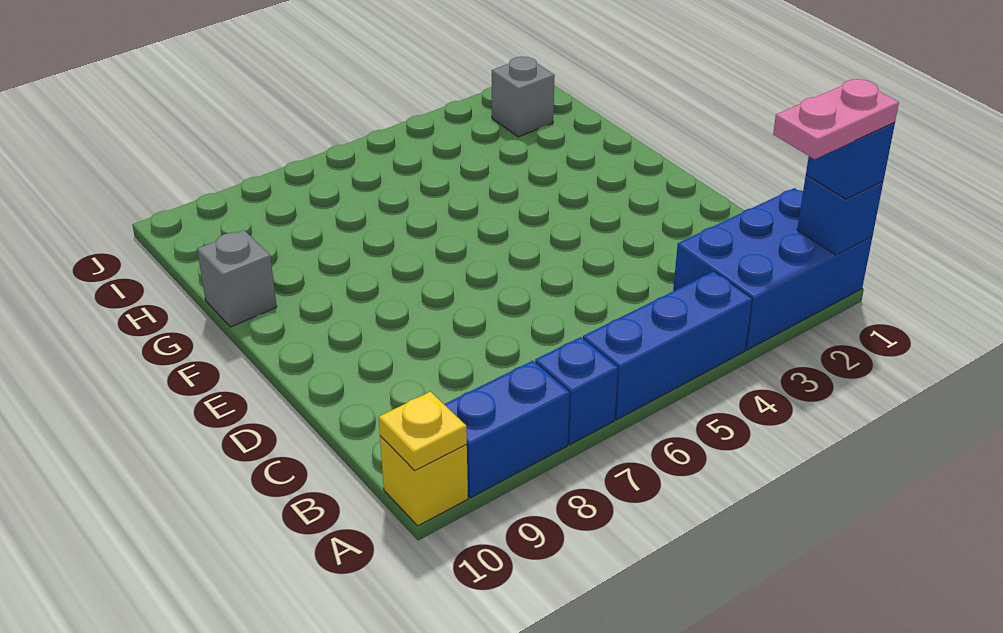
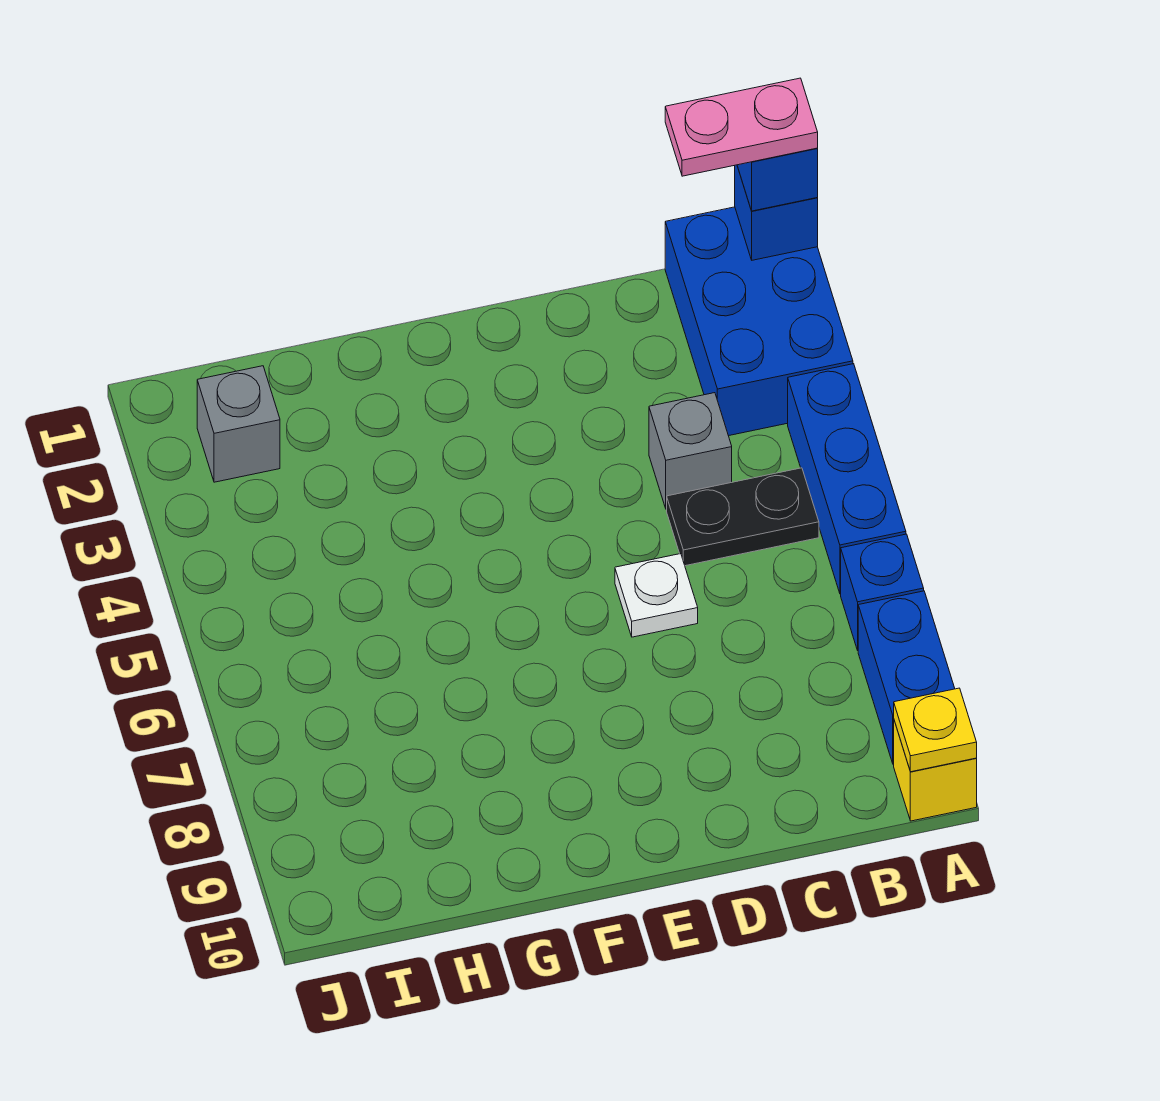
pink plate A1:A2 level 4 -> pink plate A1:B1 level 4
none -> black plate B5:C5 level 1
none -> white plate D6 level 1
grey brick G10 level 1 -> grey brick C4 level 1

